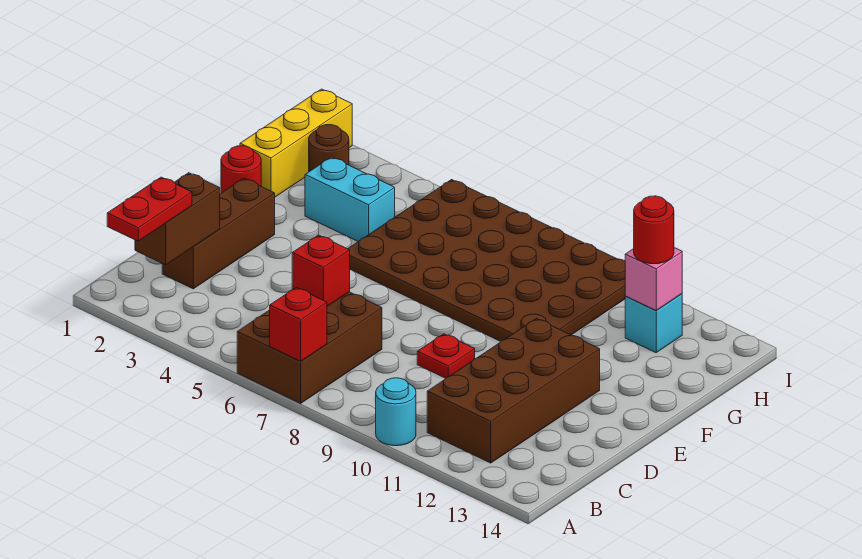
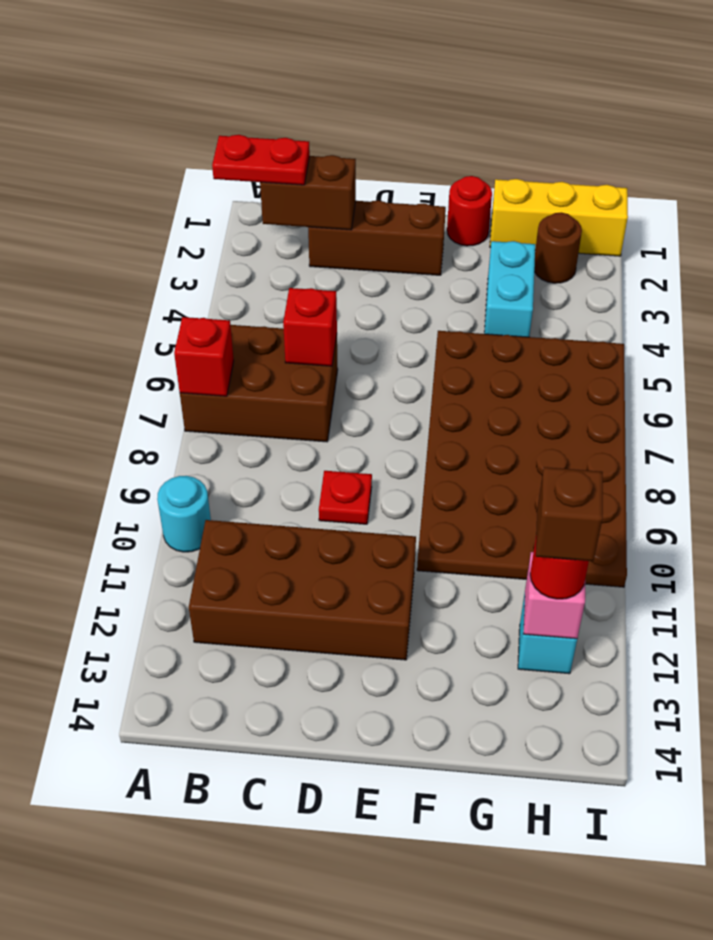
none -> brown brick H12 level 4

